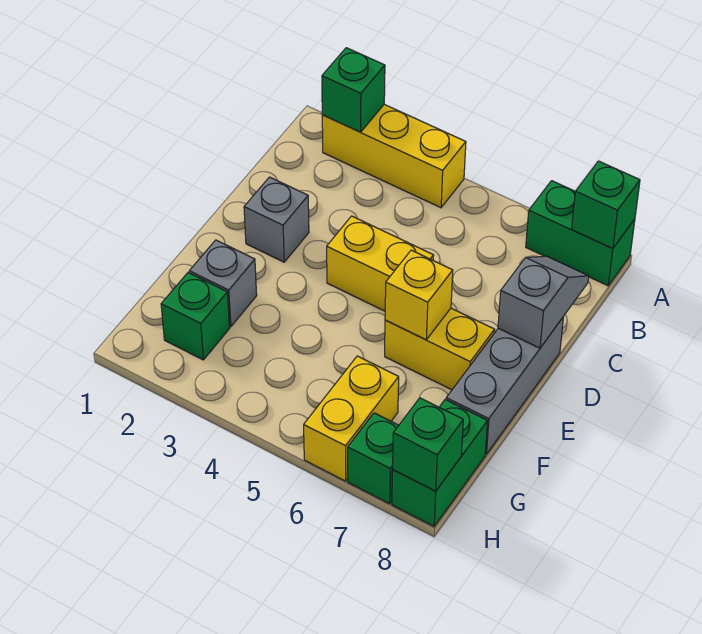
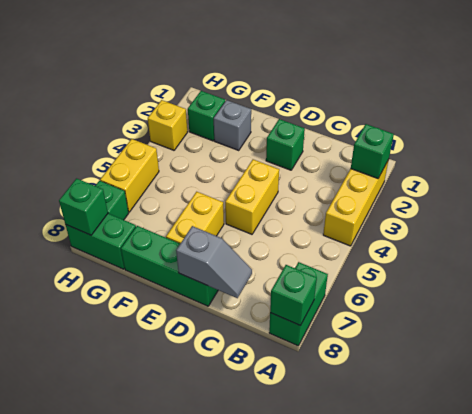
grey brick D2 level 1 -> green brick D2 level 1
grey brick D8:F8 level 1 -> green brick D8:F8 level 1
yellow brick E6 level 2 -> yellow brick H3 level 1
yellow brick G6:H6 level 1 -> yellow brick H5:H6 level 1

